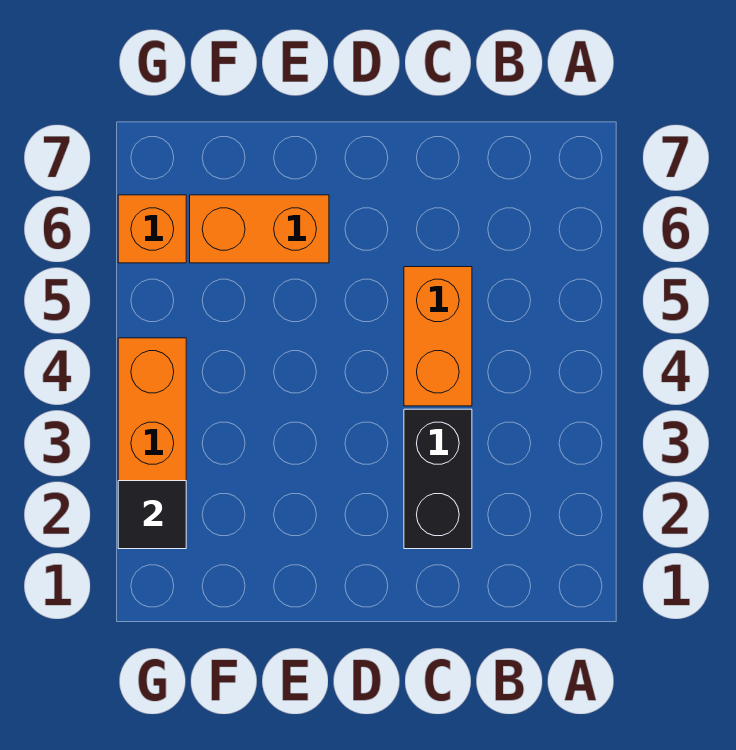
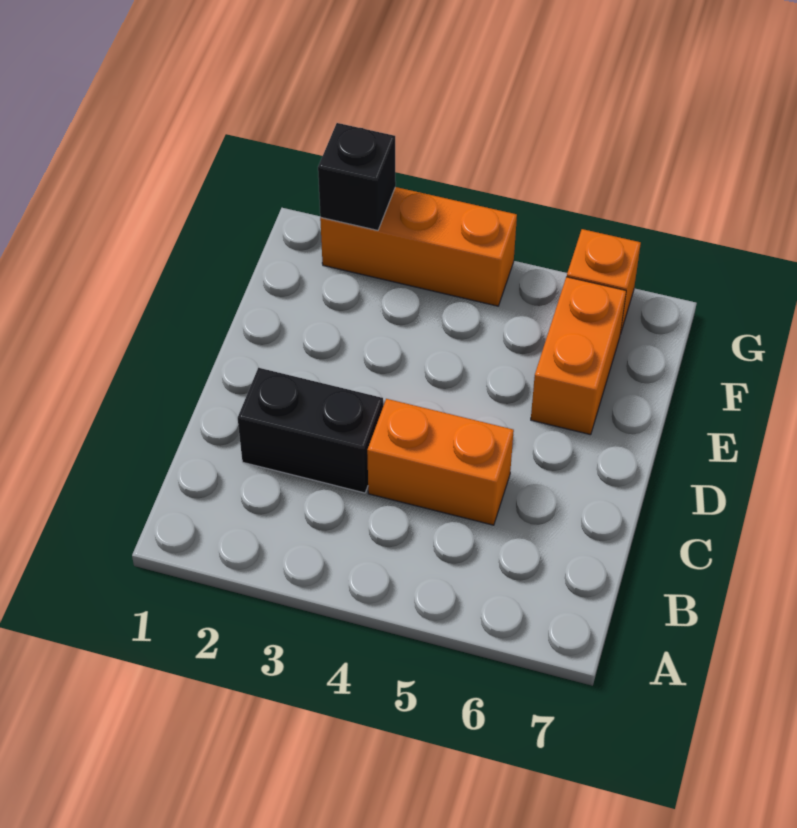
black tile G2 level 2 -> black brick G2 level 2

